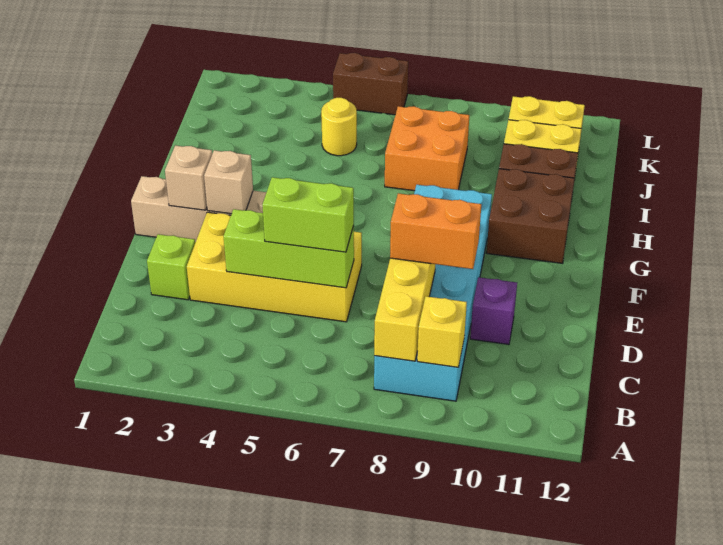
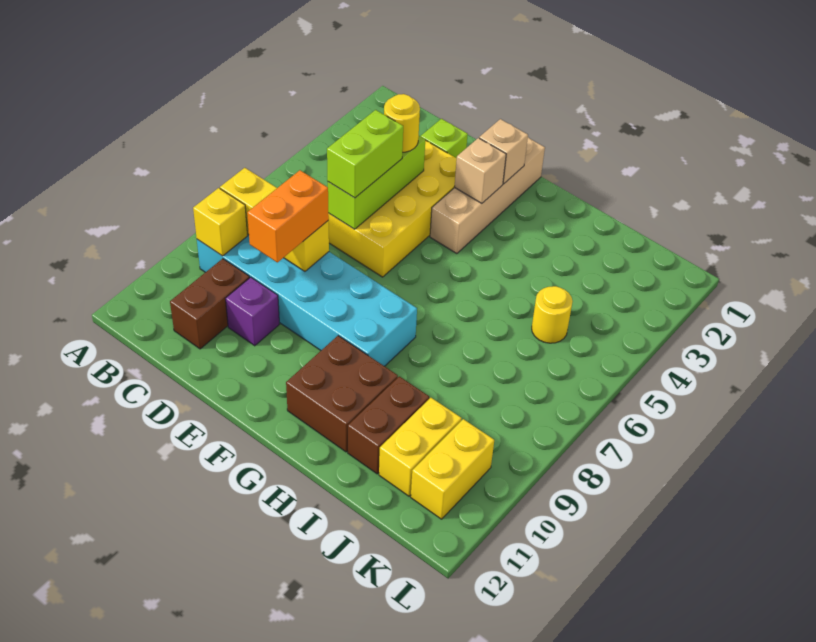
none -> yellow round brick D4 level 3
orange brick I7:J8 level 1 -> none
brown brick L5:L6 level 1 -> brown brick C10:C11 level 1

